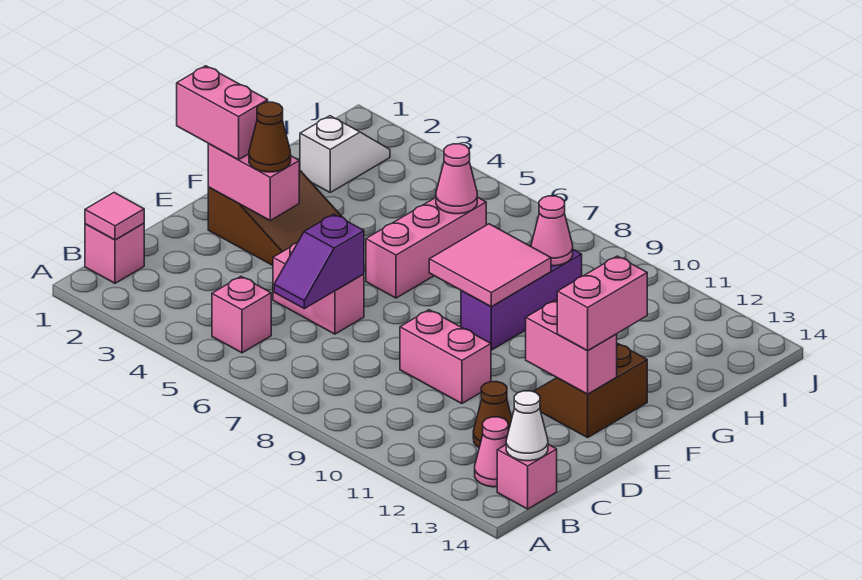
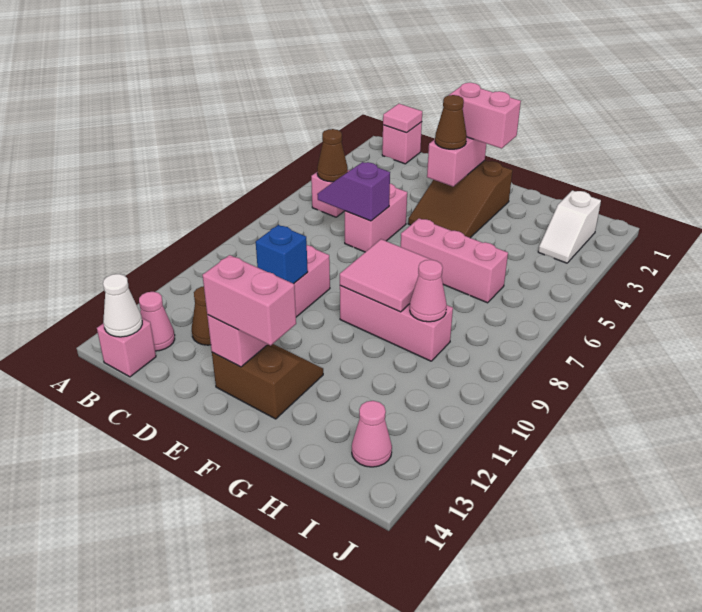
none -> brown cone B5 level 2
none -> blue brick D10 level 2
pink brick E1:E2 level 3 -> pink brick E2:F2 level 3
purple brick F9:H9 level 1 -> pink brick F9:H9 level 1
white slope H2:I2 level 1 top H -> white slope I2:I3 level 1 top 2
pink cone H6 level 2 -> pink cone I13 level 1

